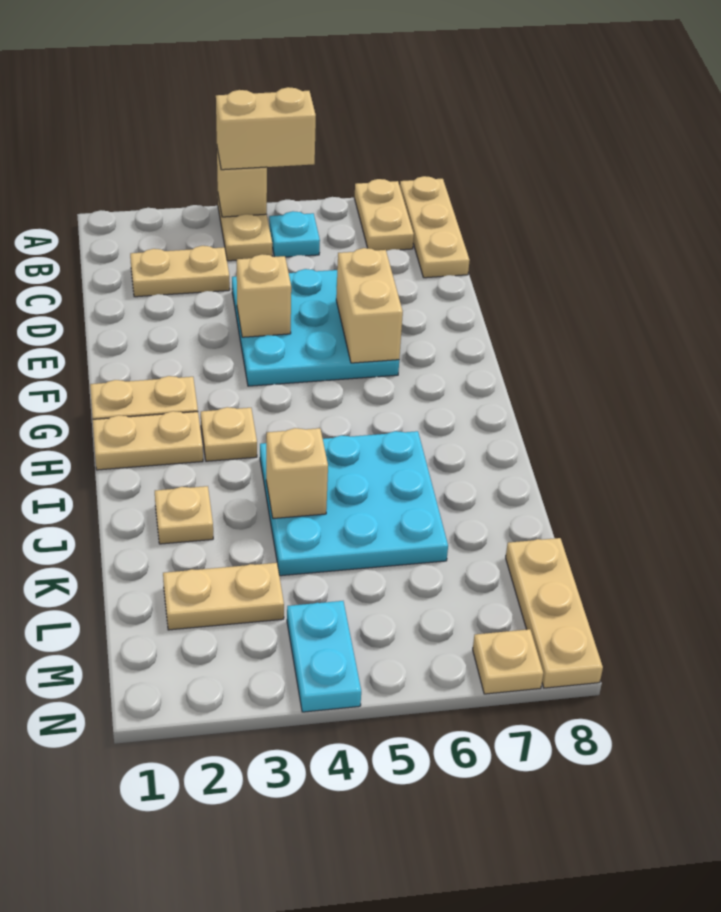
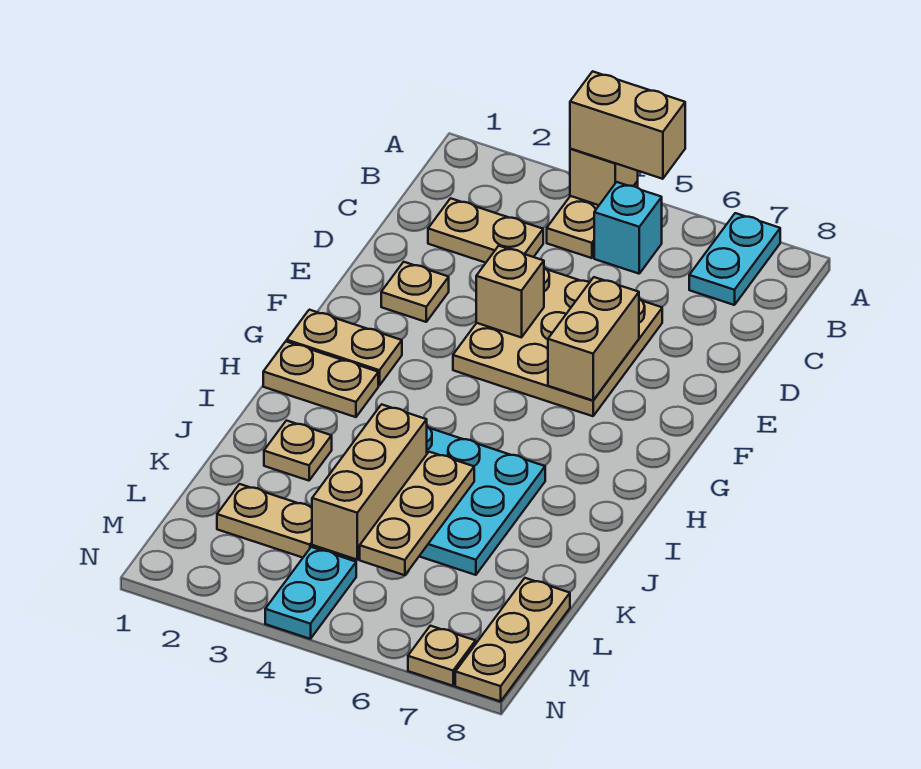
tan plate A7:B7 level 1 -> cyan plate A7:B7 level 1
tan plate A8:C8 level 1 -> tan plate J5:L5 level 2
cyan plate B5 level 1 -> cyan brick B5 level 1
cyan plate D4:F6 level 1 -> tan plate D4:F6 level 1
tan plate H3 level 1 -> tan plate E2 level 1
tan brick J4 level 2 -> tan brick J4:L4 level 2

